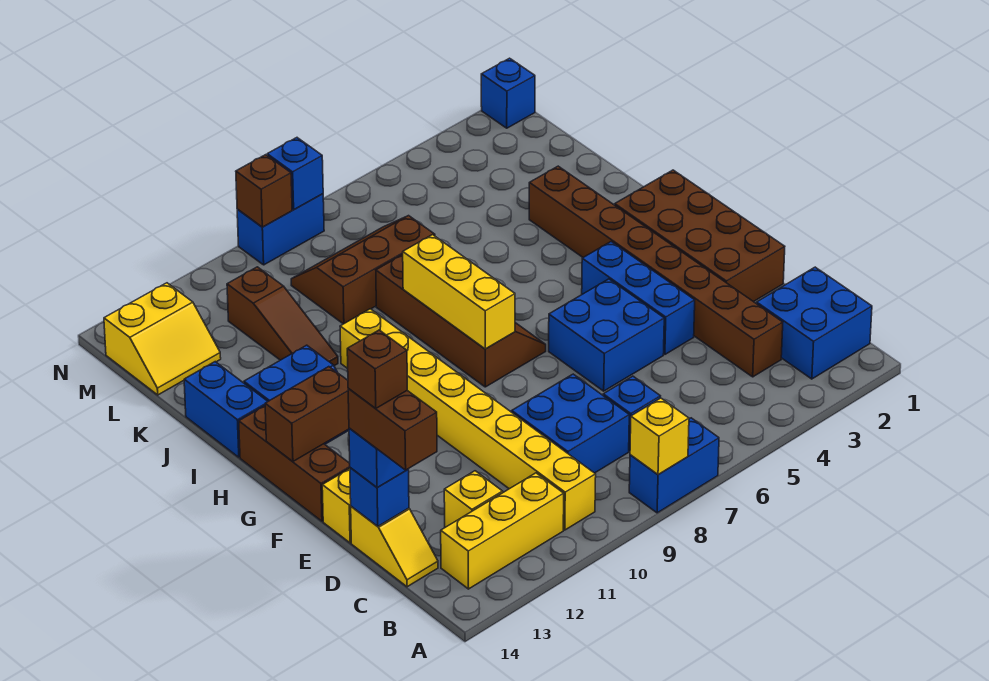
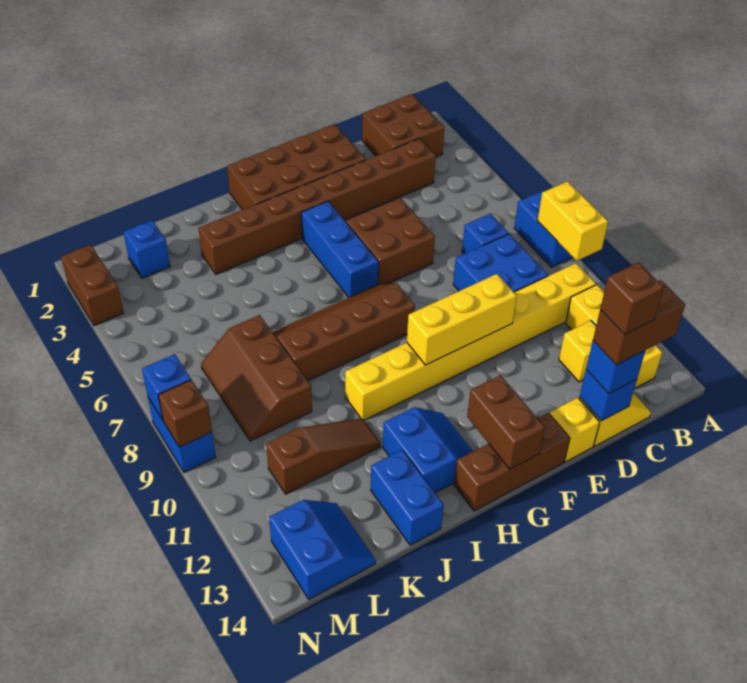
yellow brick A8 level 2 -> yellow brick A8:A9 level 2
blue brick B1:C2 level 1 -> brown brick B1:C2 level 1
blue brick E4:G4 level 1 -> blue brick G4:G6 level 1
blue brick E5:F6 level 1 -> brown brick E5:F6 level 1
yellow brick G8:I8 level 2 -> yellow brick E10:G10 level 2
blue brick I14:J14 level 1 -> blue brick J13:J14 level 1
yellow slope L13:M14 level 1 top M -> blue slope L13:M14 level 1 top M
blue brick N1 level 1 -> blue brick L2 level 1
none -> brown brick N2:N3 level 1

